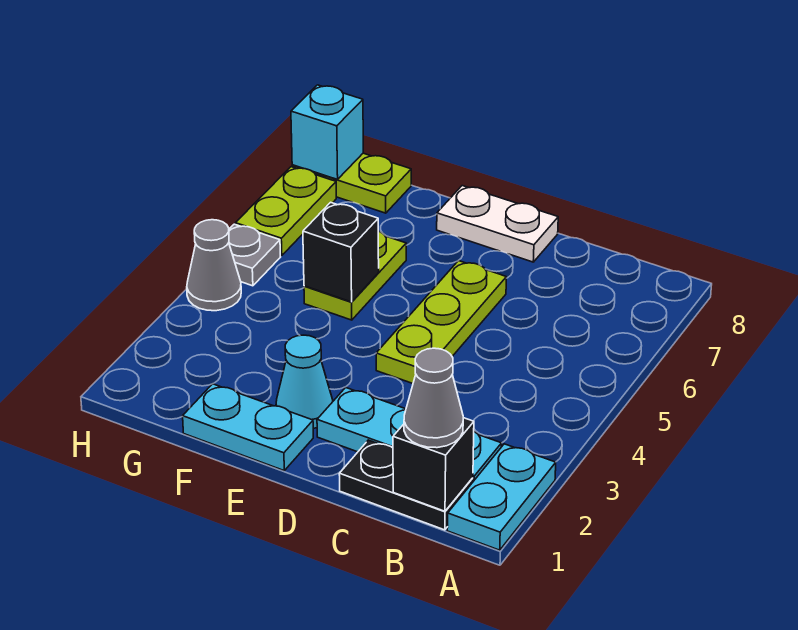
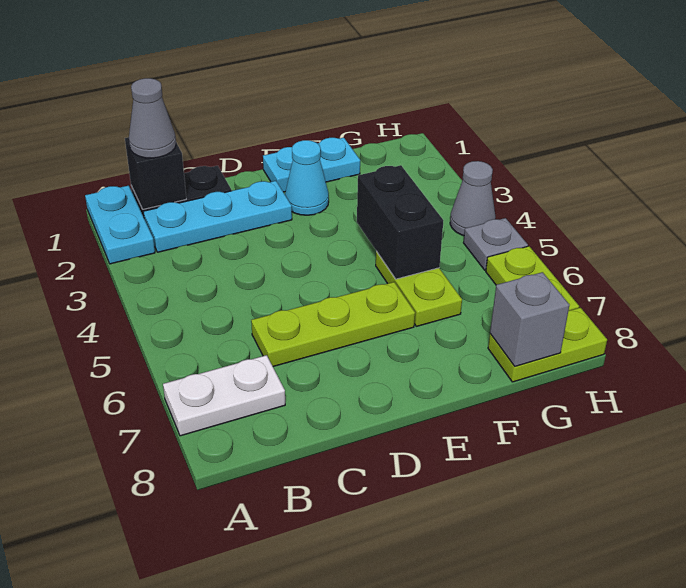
lime plate D4:D6 level 1 -> lime plate C6:E6 level 1
white plate D8:E8 level 1 -> white plate A7:B7 level 1
black brick F5 level 2 -> black brick F4:F5 level 2
none -> grey brick G8 level 2
cyan brick H8 level 2 -> none

